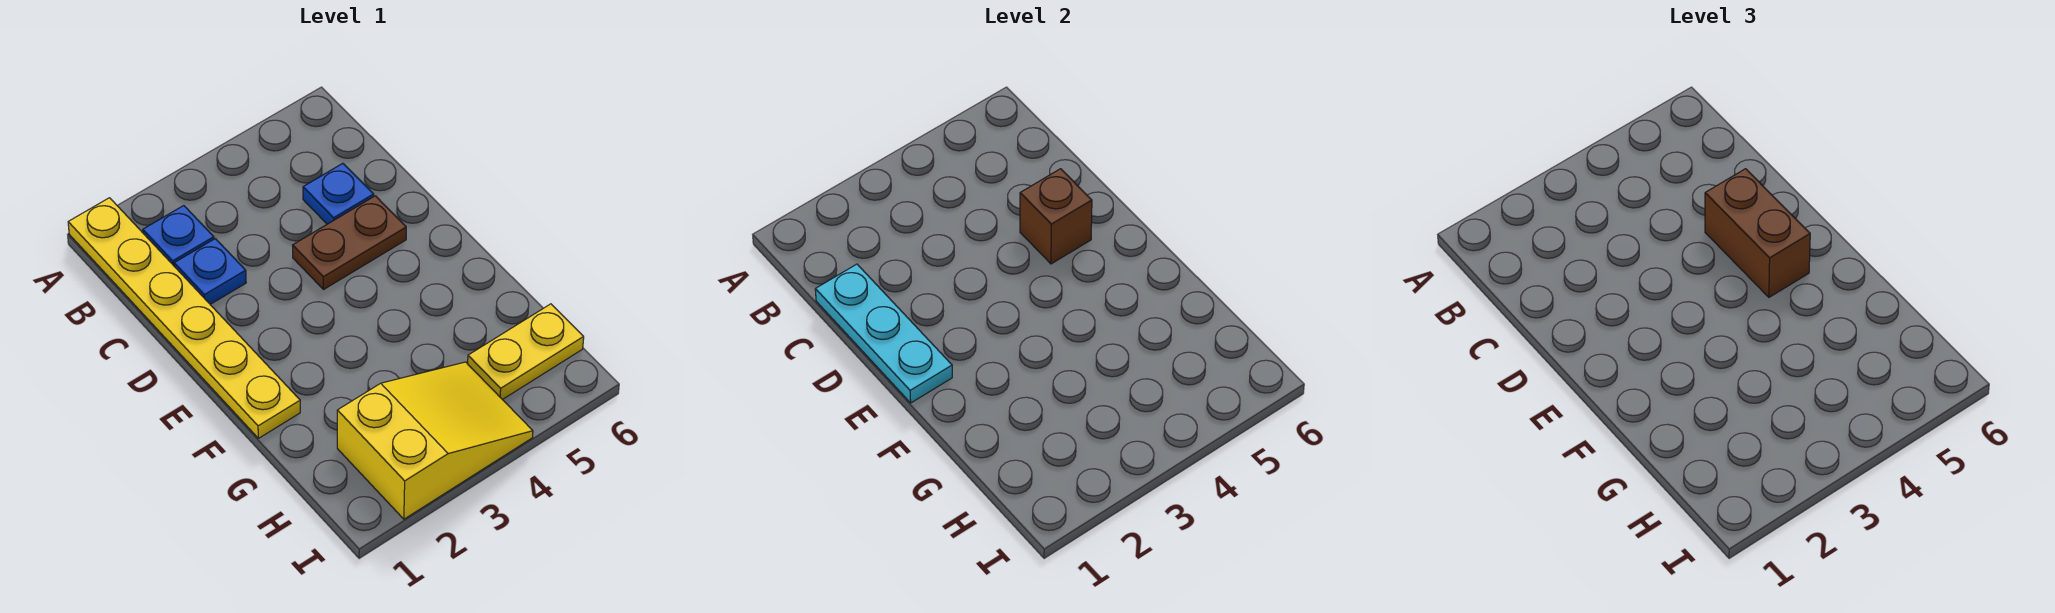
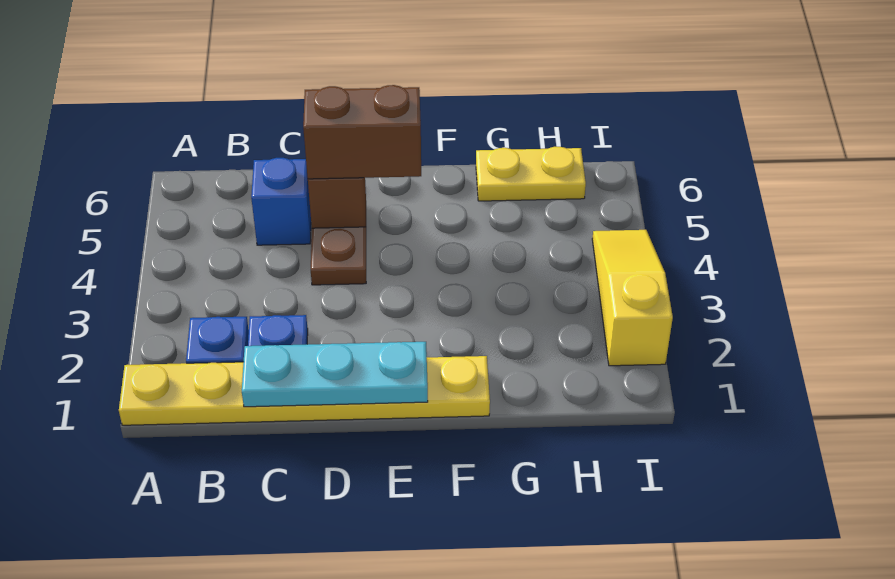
blue plate C5 level 1 -> blue brick C5 level 1
yellow slope H2:I4 level 1 top 2 -> yellow slope I2:I4 level 1 top 2
yellow plate H5:H6 level 1 -> yellow plate G6:H6 level 1

